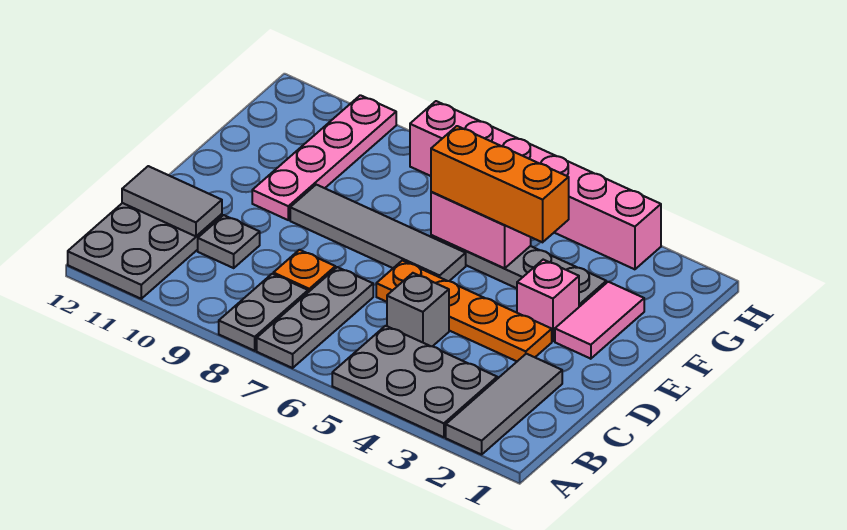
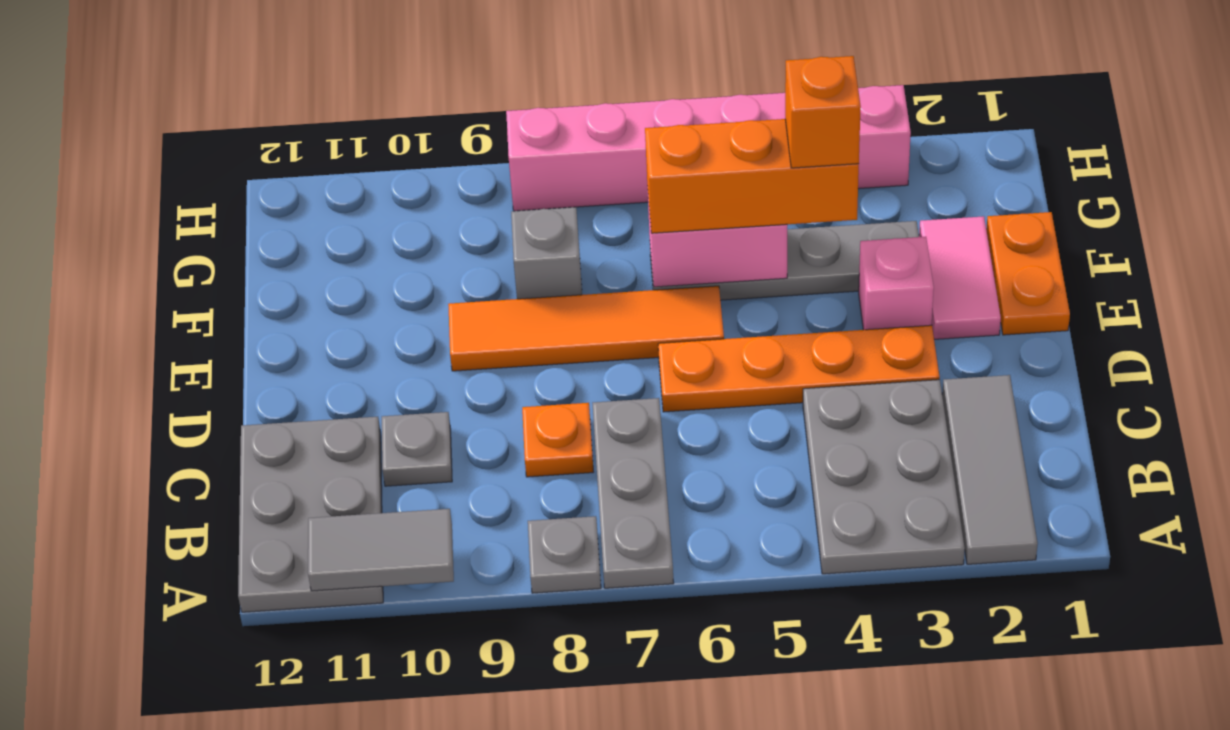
grey plate A3:B5 level 1 -> grey plate A3:C4 level 1
grey plate A8:B8 level 1 -> grey plate A8 level 1
grey brick C5 level 1 -> grey brick F8 level 1
grey tile C11:C12 level 2 -> grey tile A10:A11 level 2
none -> orange plate E1:F1 level 1
grey tile E6:E9 level 1 -> orange tile E6:E9 level 1
pink plate E10:H10 level 1 -> none
none -> orange brick F4 level 4

